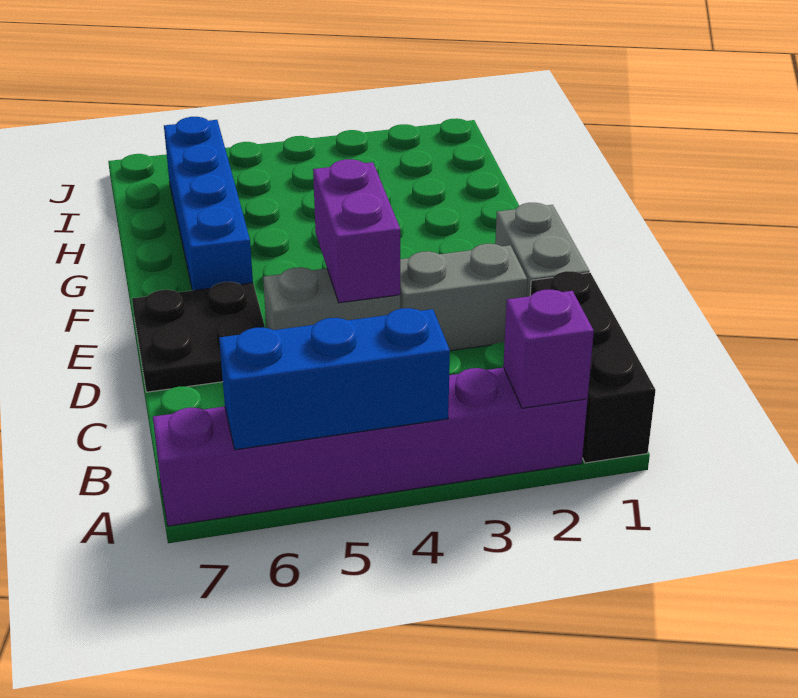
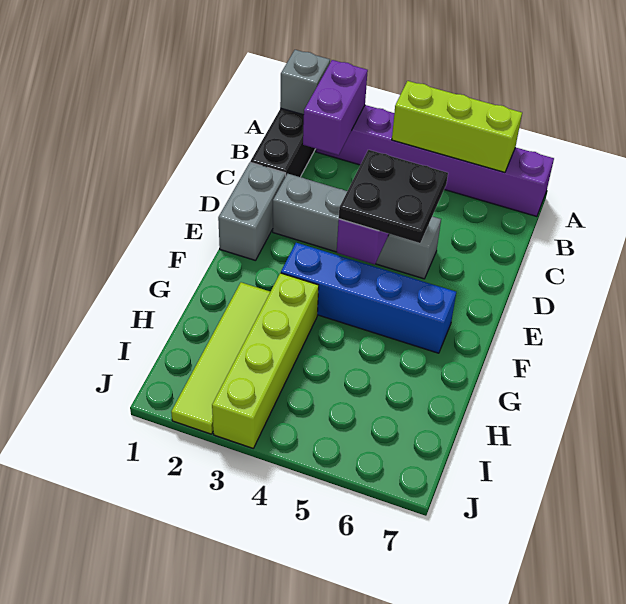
none -> grey brick A1 level 2
purple brick A2 level 2 -> purple brick A2:B2 level 2
blue brick A4:A6 level 2 -> lime brick A4:A6 level 2
black plate D6:E7 level 1 -> black plate D4:E5 level 3
blue brick F6:I6 level 1 -> blue brick F3:F6 level 1
none -> lime tile G2:J2 level 1
none -> lime brick G3:J3 level 1

